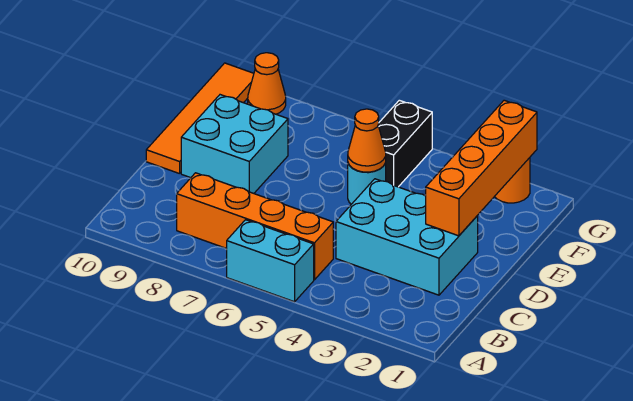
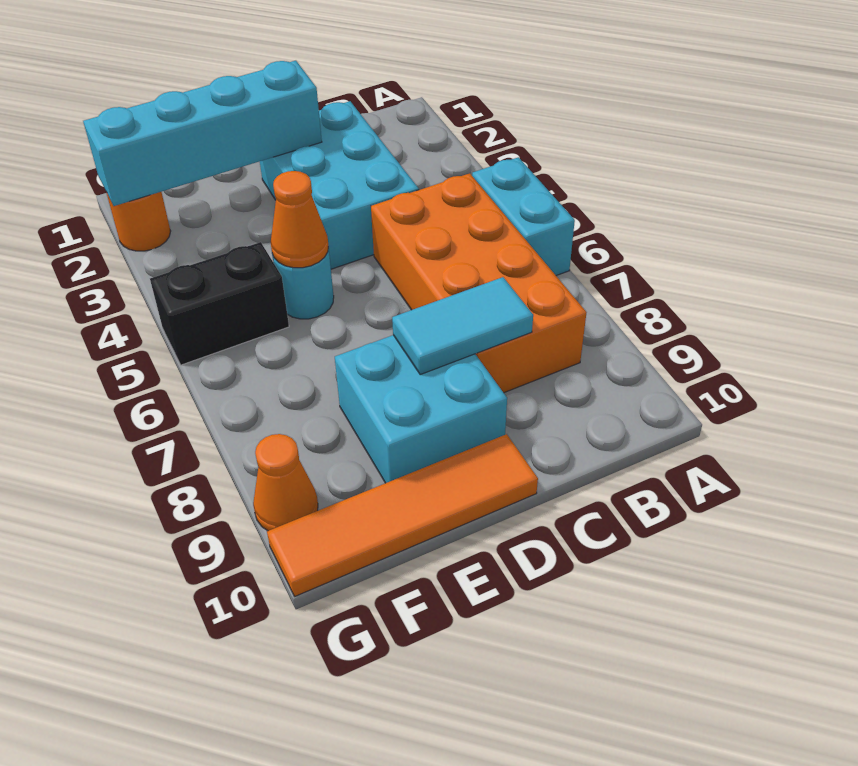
orange brick B5:B8 level 1 -> orange brick B5:C8 level 1
none -> cyan tile C8:D8 level 2
orange brick D2:G2 level 2 -> cyan brick D2:G2 level 2

